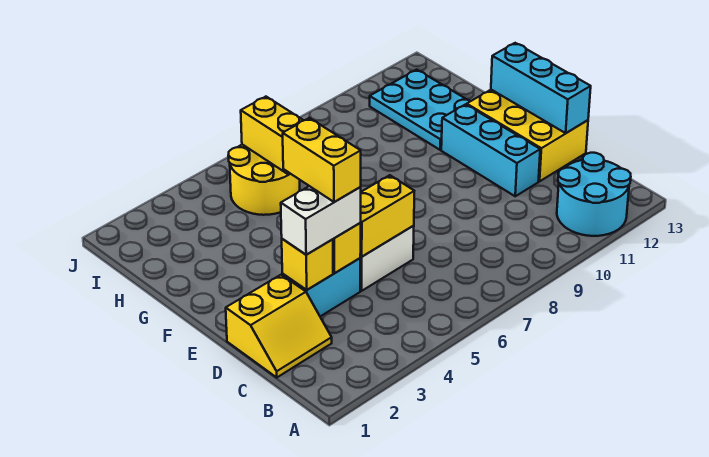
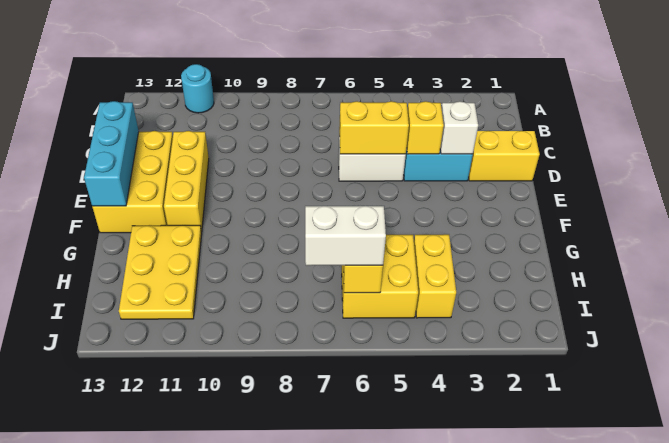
cyan round brick A11:B12 level 1 -> cyan round brick A11 level 1
yellow brick D3 level 2 -> white brick D3 level 2
white brick D3:D4 level 3 -> white brick I6:I7 level 3
yellow brick D4:E4 level 4 -> yellow brick H4:I4 level 1
cyan brick D11:F11 level 1 -> yellow brick D11:F11 level 1
cyan plate G11:I12 level 1 -> yellow plate G11:I12 level 1
yellow round brick H5:I6 level 1 -> yellow brick H5:I6 level 1

